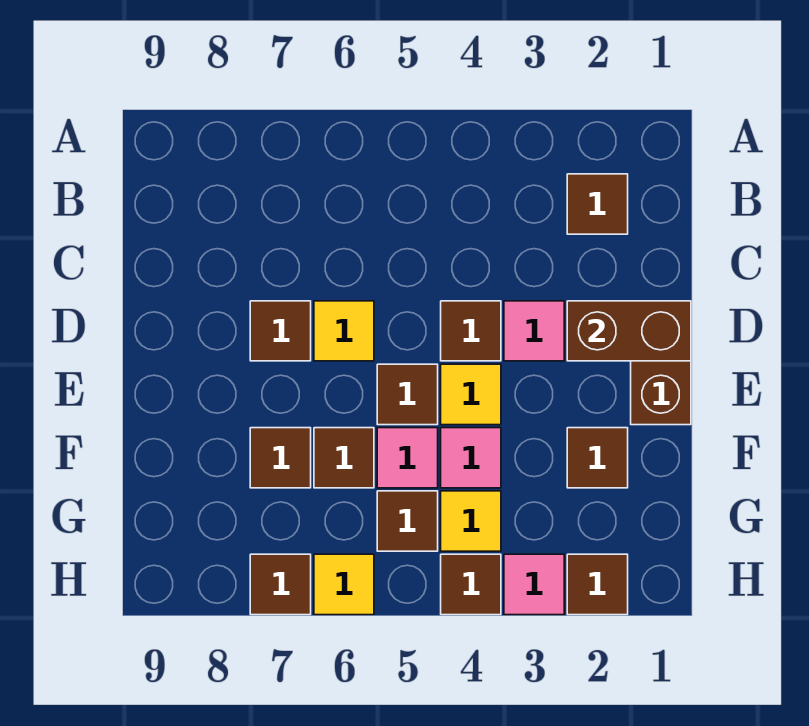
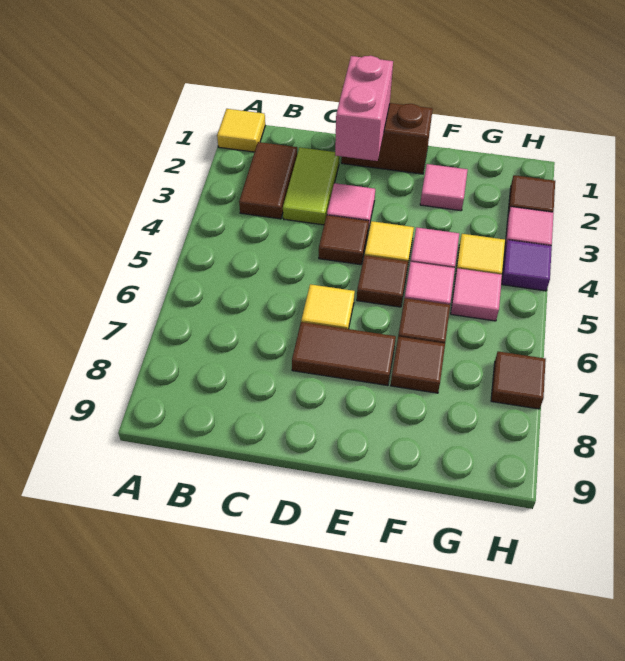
brown tile B2 level 1 -> brown tile B2:B3 level 1
none -> lime tile C2:C3 level 1
brown brick D1:D2 level 2 -> pink brick D1:D2 level 2
brown tile D7 level 1 -> brown tile D7:E7 level 1
brown tile F2 level 1 -> pink tile F2 level 1
brown tile G5 level 1 -> pink tile G5 level 1
brown tile H4 level 1 -> purple tile H4 level 1
yellow tile H6 level 1 -> yellow tile A1 level 1

